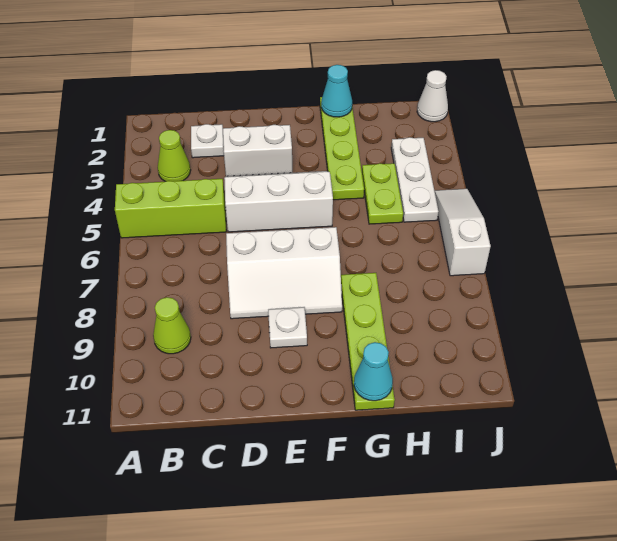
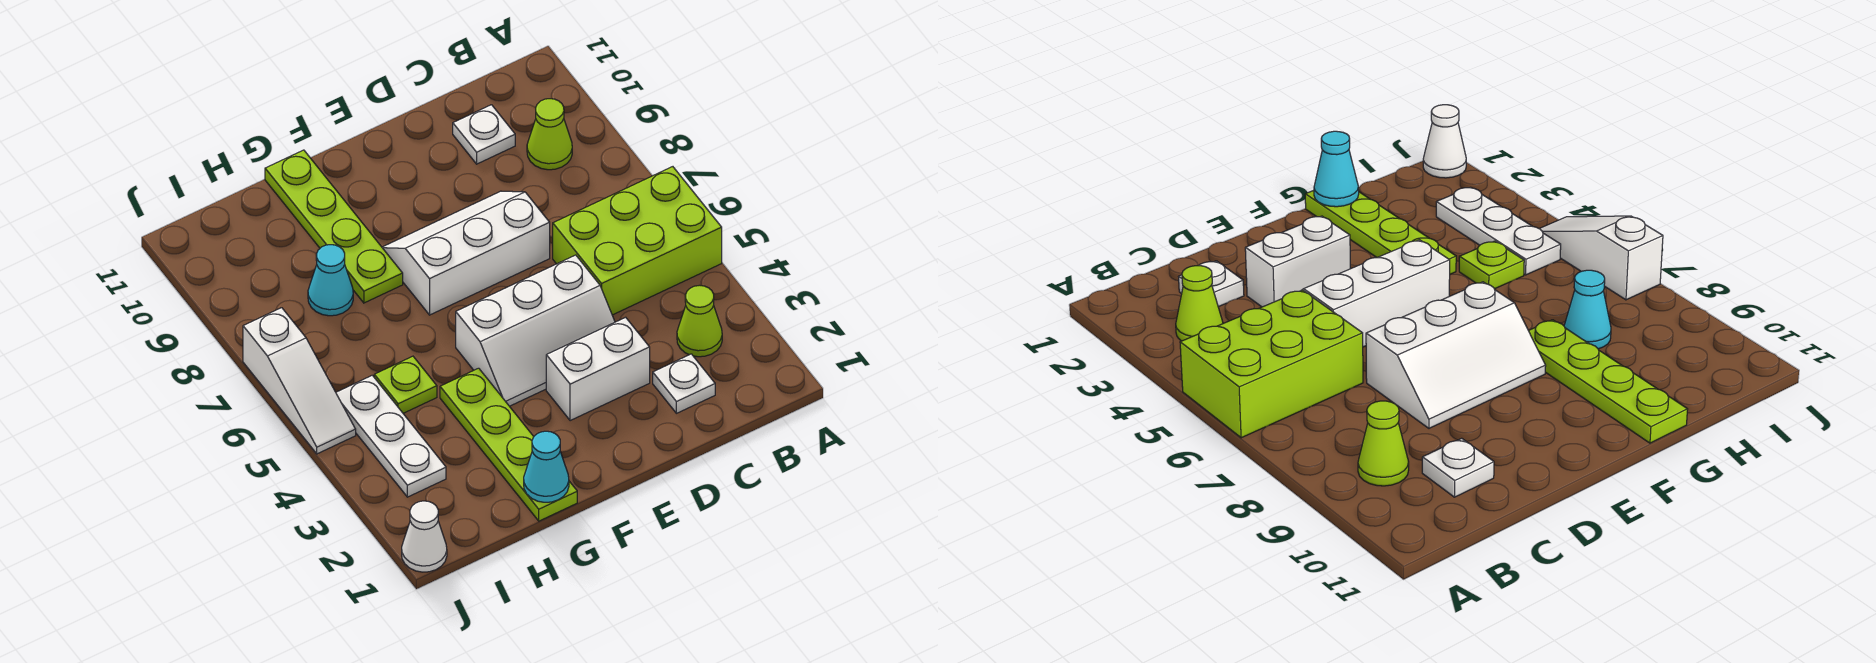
lime brick A5:C5 level 1 -> lime brick A5:C6 level 1
white plate E9 level 1 -> white plate C10 level 1
cyan cone G11 level 2 -> cyan cone H8 level 1
lime plate H4:H5 level 1 -> lime plate H5 level 1

